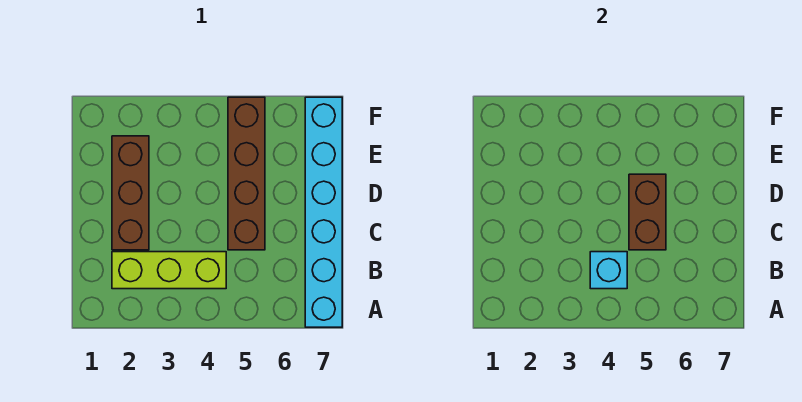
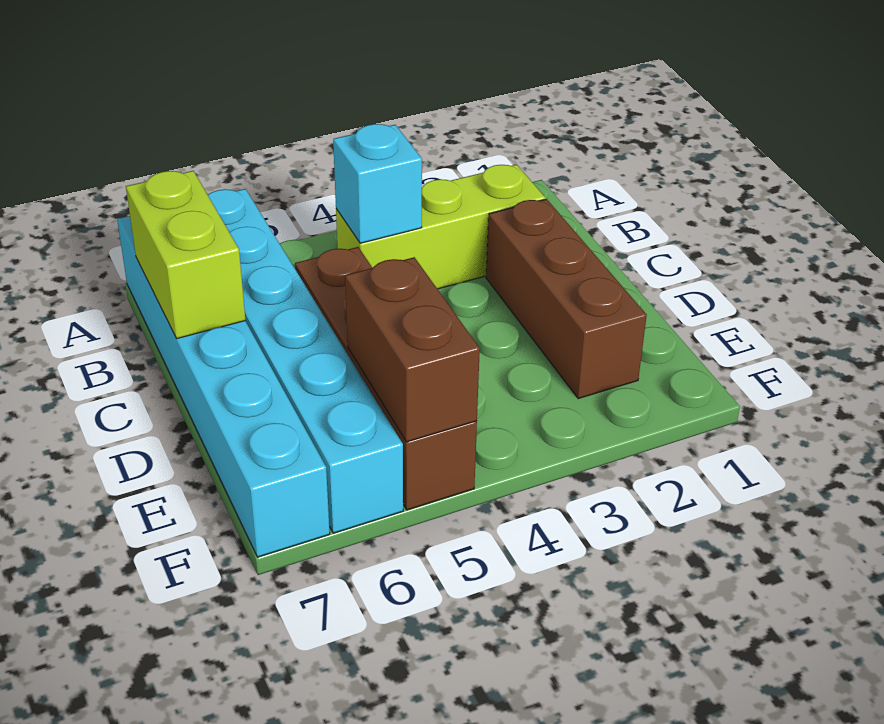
none -> cyan brick A6:F6 level 1
none -> lime brick B7:C7 level 2
brown brick C5:D5 level 2 -> brown brick E5:F5 level 2

